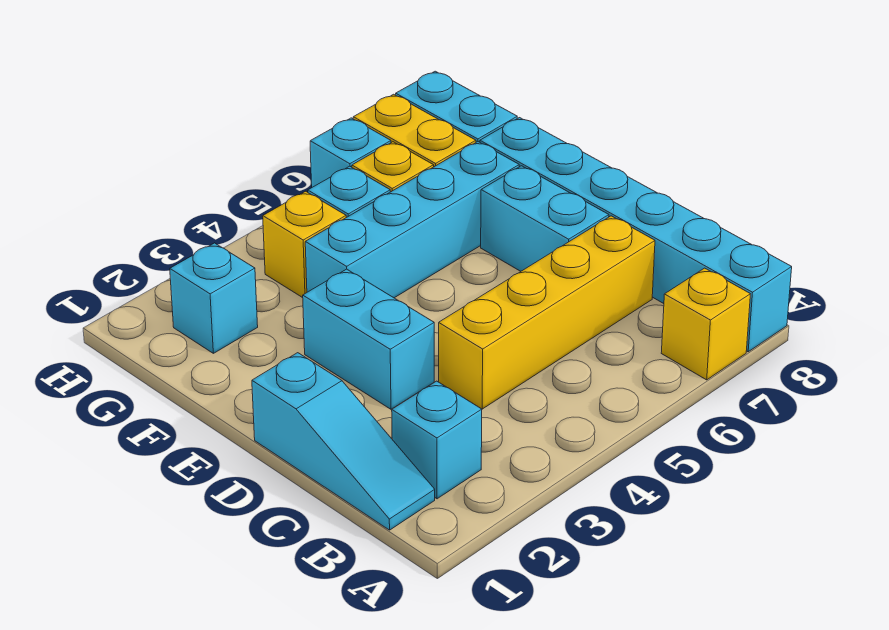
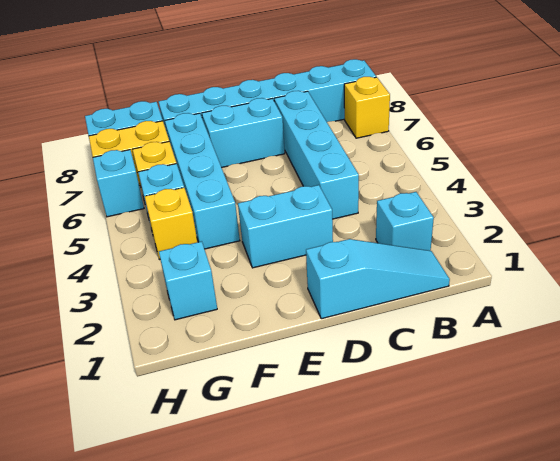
yellow brick C4:C7 level 1 -> cyan brick C4:C7 level 1

